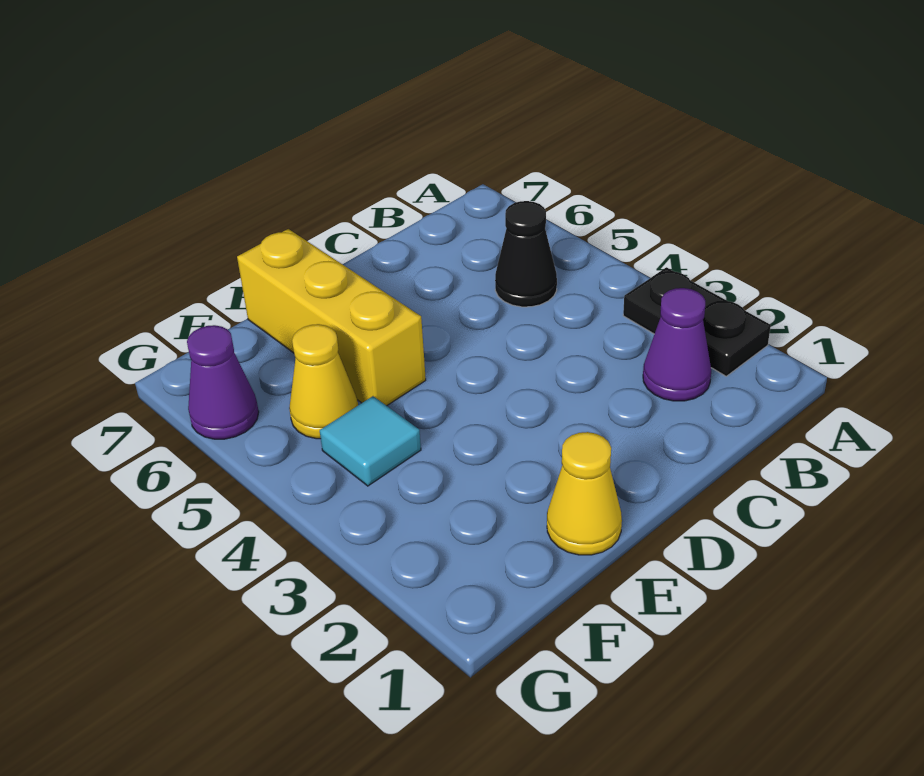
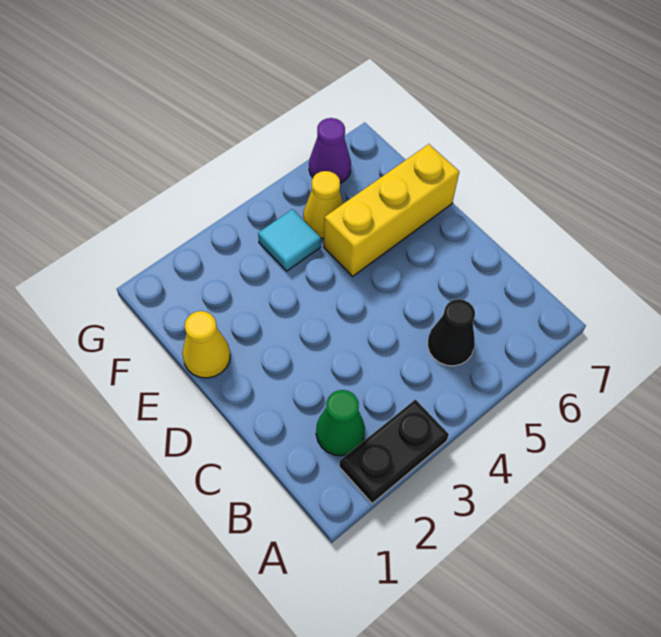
purple cone B2 level 1 -> green cone B2 level 1

